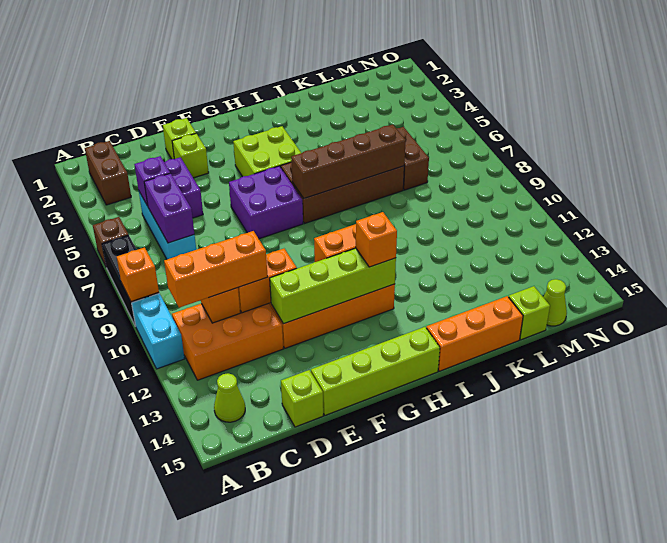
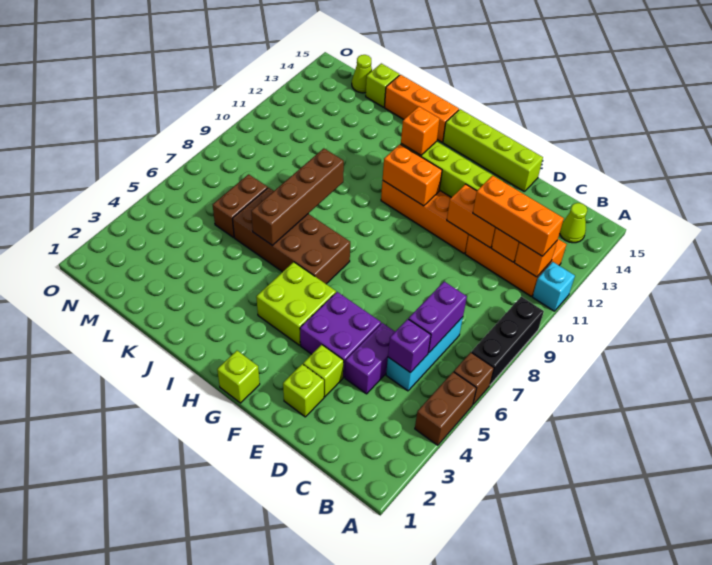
orange brick A9 level 2 -> orange brick B11 level 2
cyan brick A10:A11 level 1 -> cyan brick A11 level 1
brown brick B2:B3 level 1 -> brown brick A4:A5 level 1
lime brick D15 level 1 -> lime brick G1 level 1
purple brick F6:G7 level 1 -> purple brick E4:F5 level 1
brown brick H7:K7 level 2 -> brown brick J6:J9 level 2

